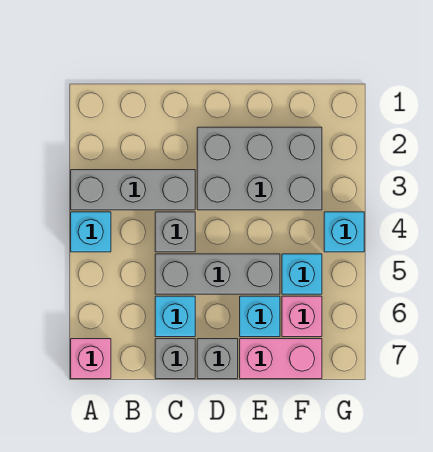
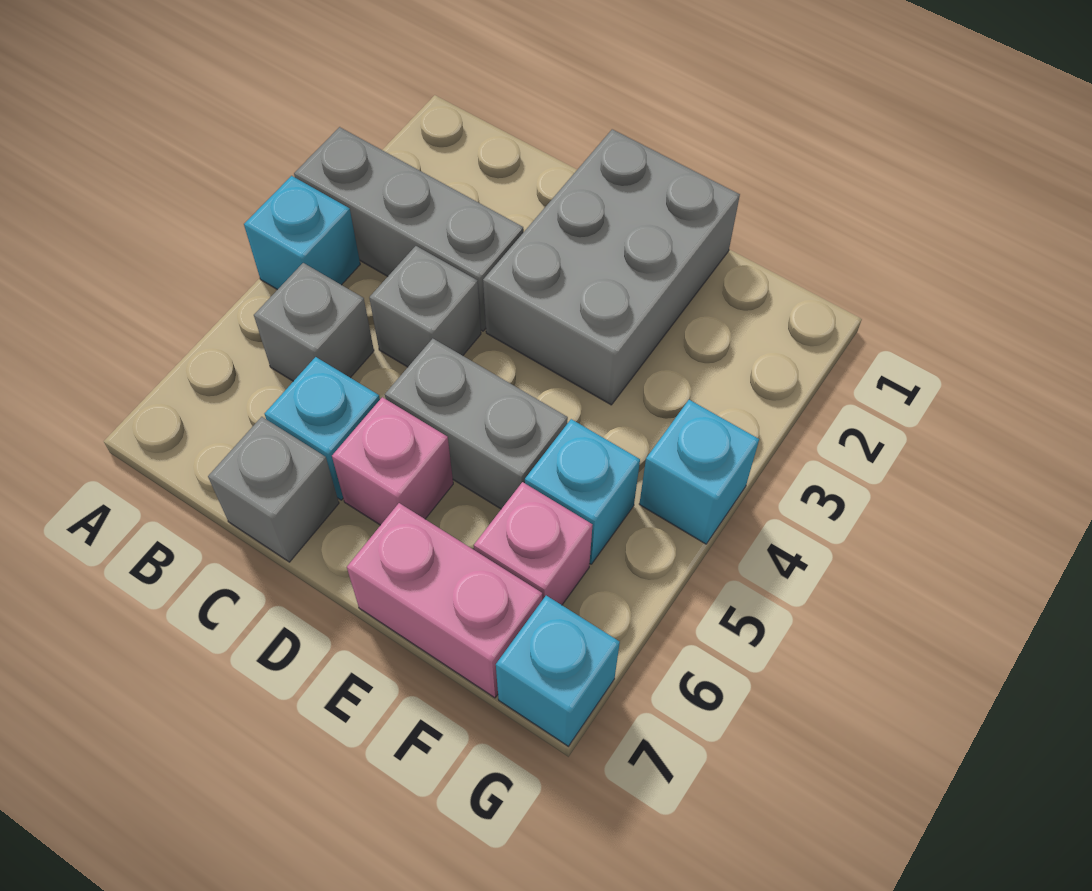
pink brick A7 level 1 -> pink brick D6 level 1
grey brick C5:E5 level 1 -> grey brick D5:E5 level 1
grey brick D2:F3 level 1 -> grey brick D1:E3 level 1
grey brick D7 level 1 -> grey brick B5 level 1
cyan brick E6 level 1 -> cyan brick G7 level 1

